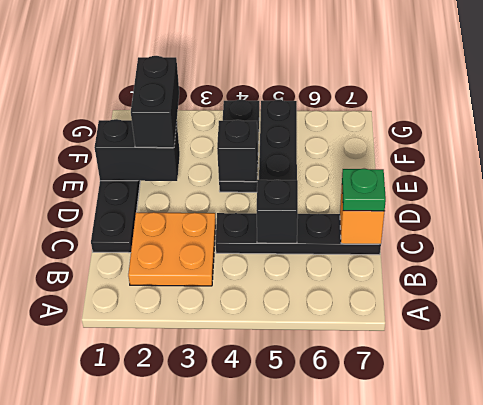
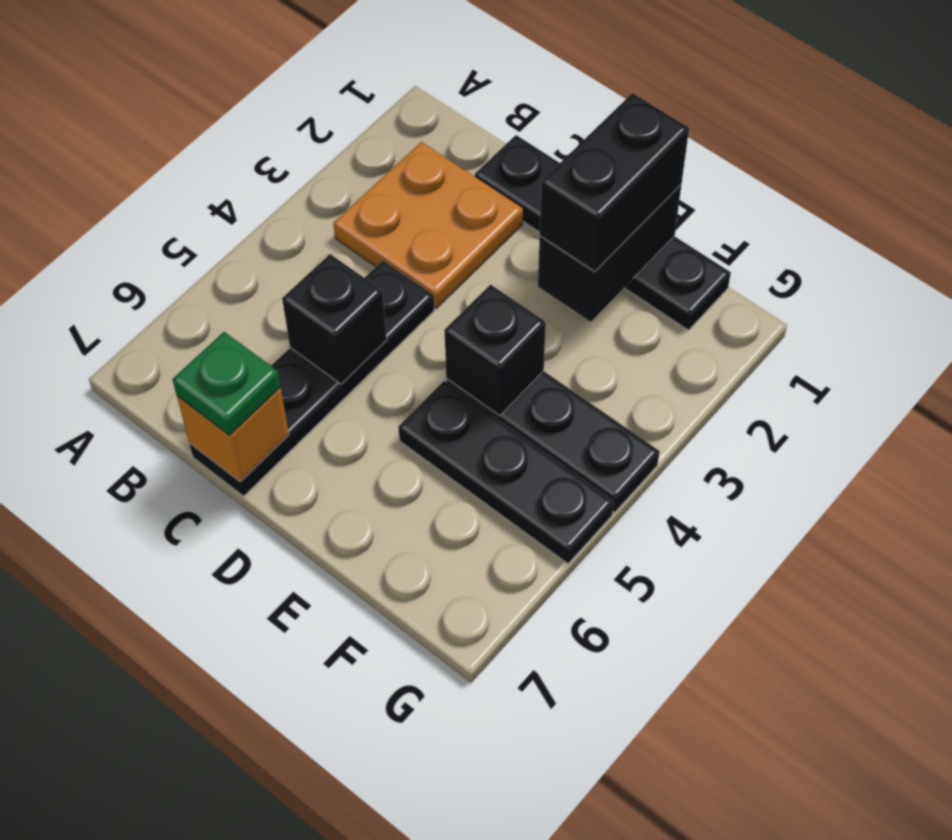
black brick E2:F2 level 3 -> black brick E1:E2 level 3

